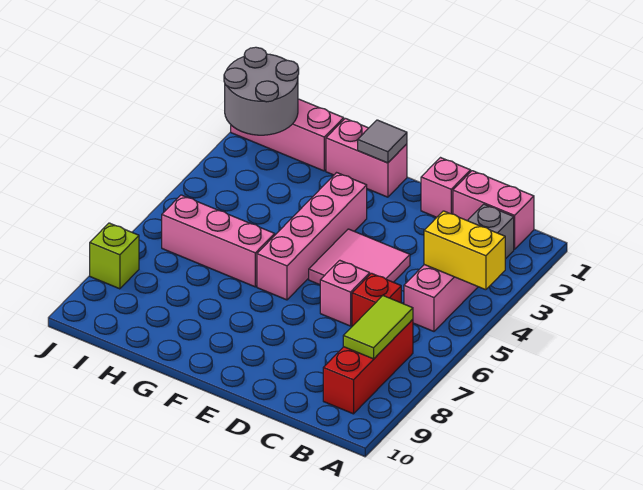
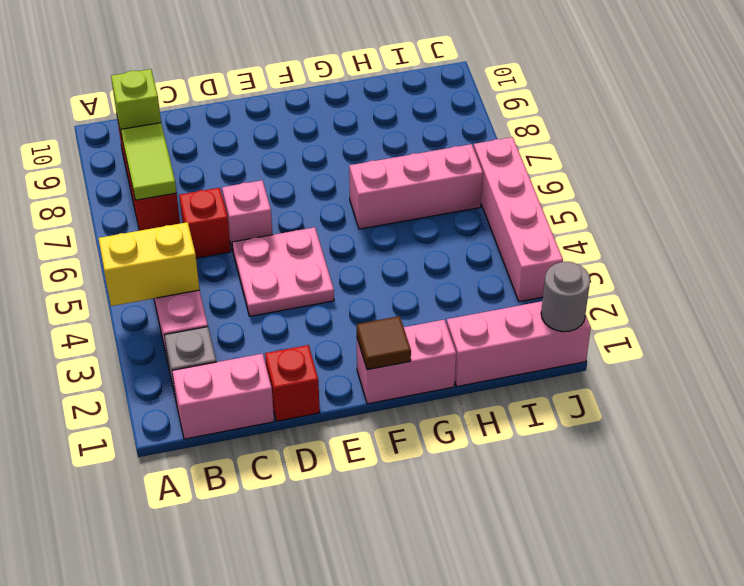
pink brick D1 level 1 -> red brick D1 level 1
pink tile D4:E5 level 1 -> pink plate D4:E5 level 1
grey tile F1 level 2 -> brown tile F1 level 2
pink brick F3:F6 level 1 -> pink brick J3:J6 level 1
grey round brick I1:J2 level 2 -> grey round brick J1 level 2
lime brick J8 level 1 -> lime brick B9 level 2

